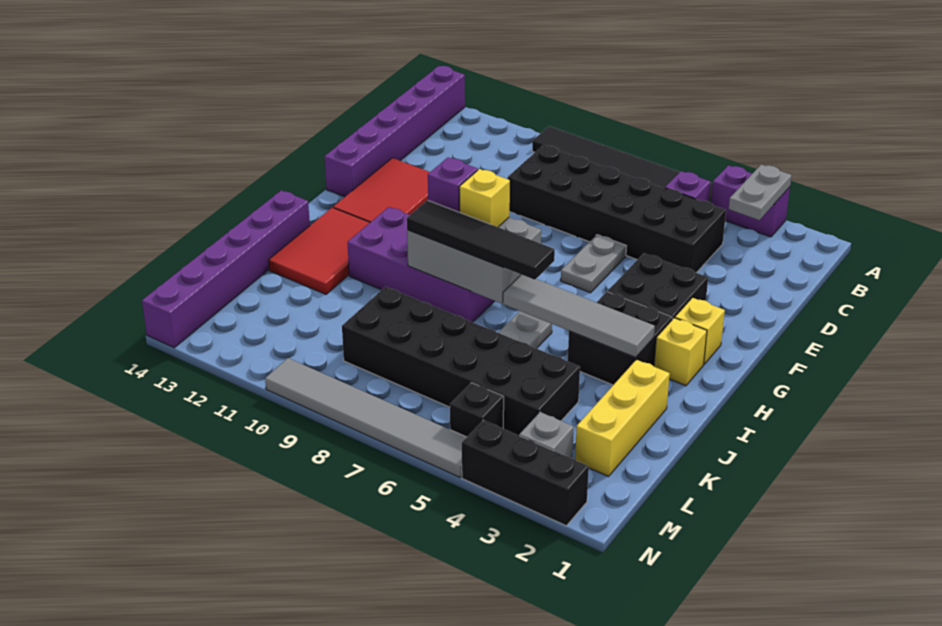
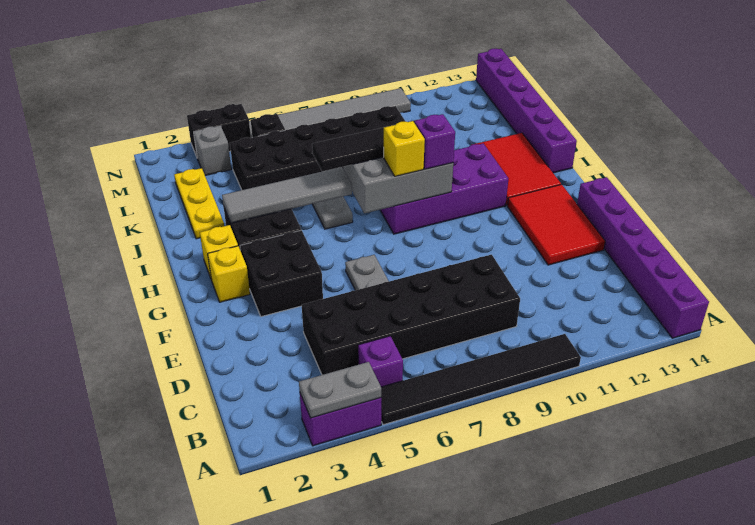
grey plate A3:B3 level 2 -> grey plate A3:A4 level 2
yellow brick J2:L2 level 1 -> yellow plate J2:L2 level 1
black brick N2:N4 level 1 -> black brick N3:N4 level 1

